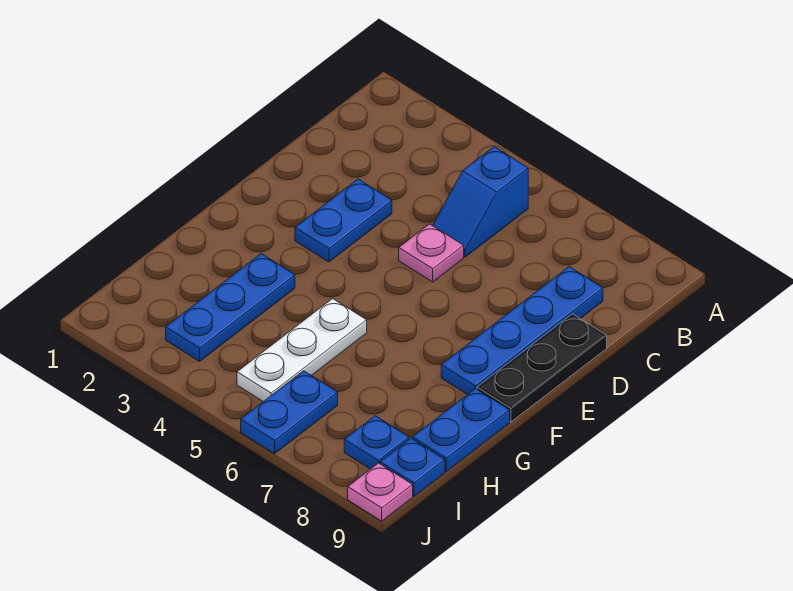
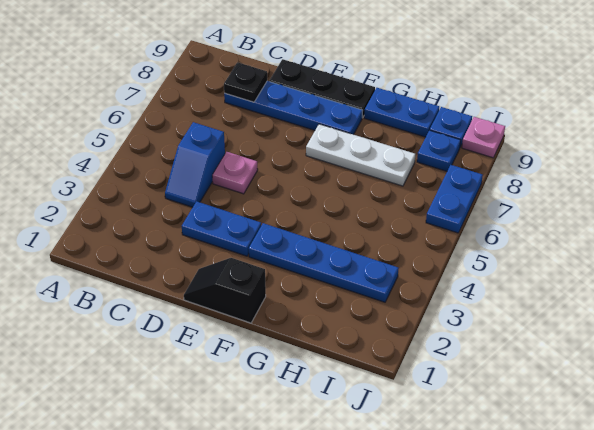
blue slope B5:C5 level 1 top B -> blue slope C4:C5 level 1 top 5
none -> black plate C8 level 2
none -> black slope E1:F1 level 1 top F
blue plate G3:I3 level 1 -> blue plate F3:I3 level 1
white plate G5:I5 level 1 -> white plate F7:H7 level 1
blue plate I6:J6 level 1 -> blue plate J6:J7 level 1

